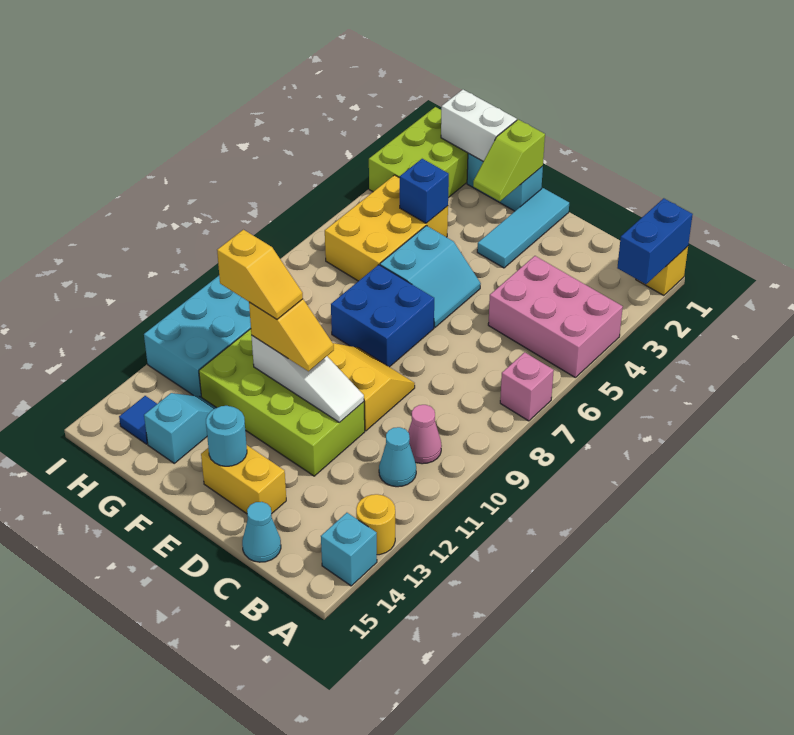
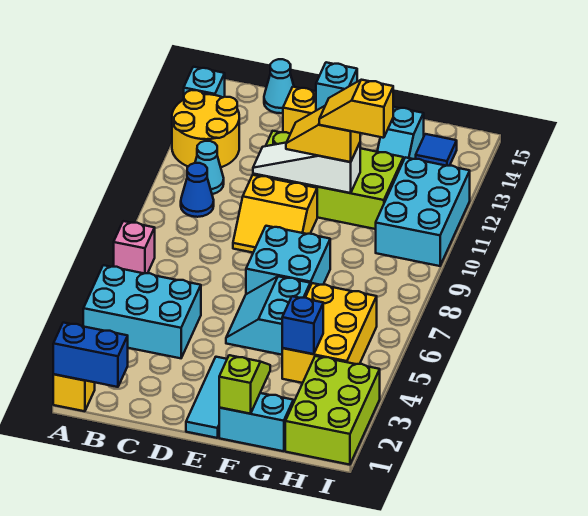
blue brick A1:A2 level 2 -> blue brick A1:B1 level 2
pink brick A4:C5 level 1 -> cyan brick A4:C5 level 1
yellow round brick A13 level 1 -> yellow round brick A12:B13 level 1
pink cone B10 level 1 -> blue cone B10 level 1
blue brick E7:F8 level 1 -> cyan brick E7:F8 level 1
cyan round brick E14 level 2 -> cyan brick E14 level 2
white brick G1:H1 level 2 -> none

